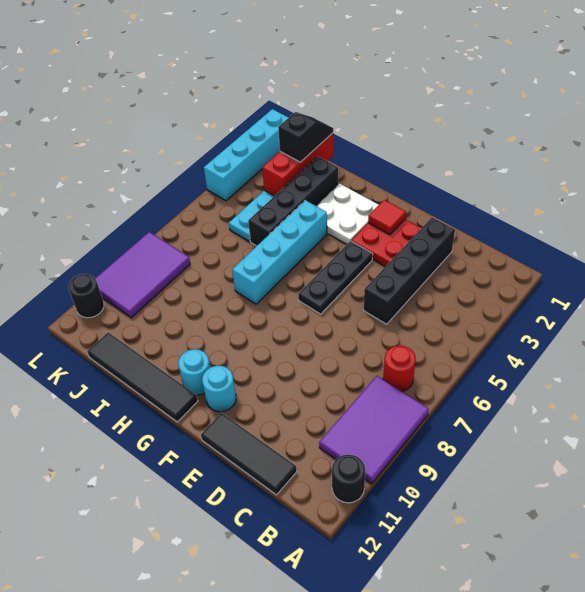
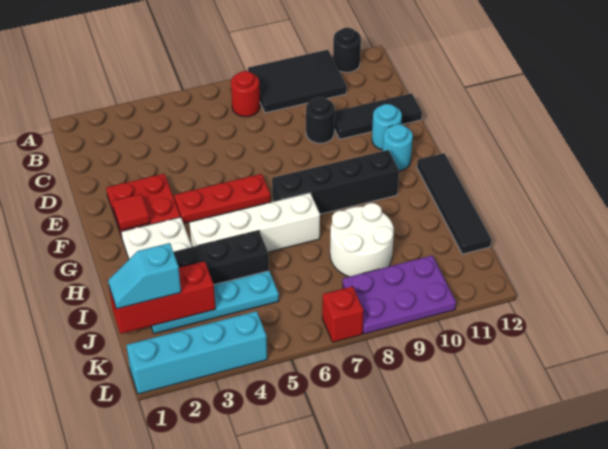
purple tile A8:B10 level 1 -> black tile A8:B10 level 1
black tile C12:E12 level 1 -> black tile D10:D12 level 1
black brick D2:D5 level 1 -> black brick G7:G10 level 1
black plate F4:F6 level 1 -> red plate F4:F6 level 1
cyan round brick G11 level 1 -> cyan round brick E11 level 1
cyan brick H4:H7 level 1 -> white brick H4:H7 level 1
none -> white round brick I8:J9 level 1
black slope J1:J2 level 3 top 2 -> cyan slope J1:J2 level 3 top 2
purple tile K8:L10 level 1 -> purple plate K8:L10 level 1
none -> red brick L7 level 1
black round brick L11 level 1 -> black round brick D9 level 1

